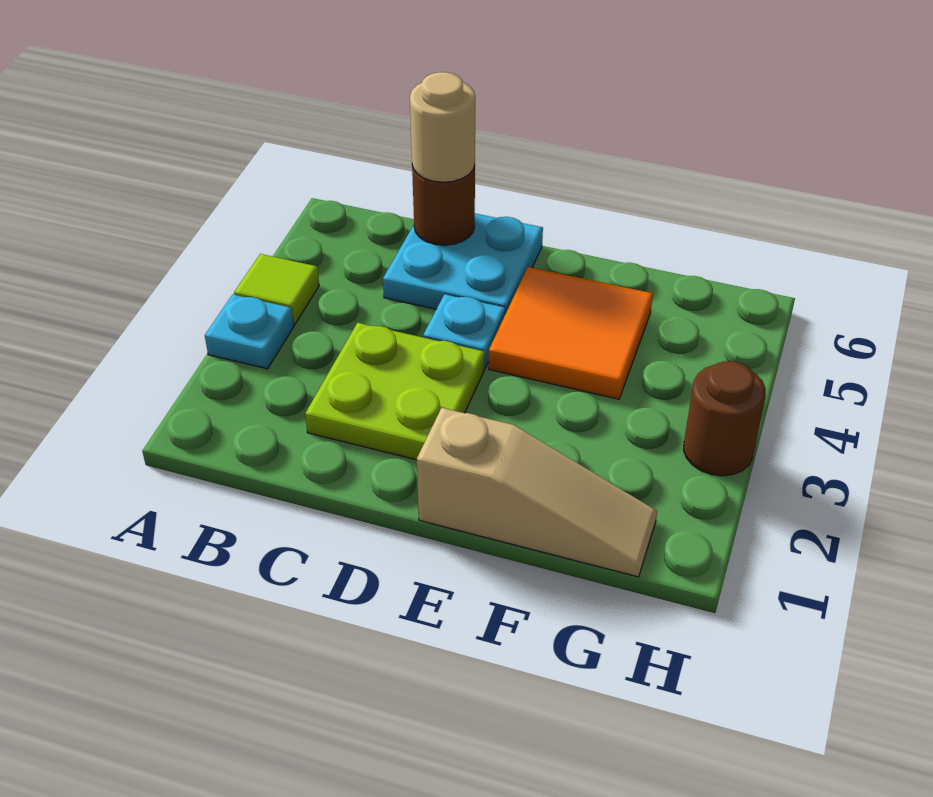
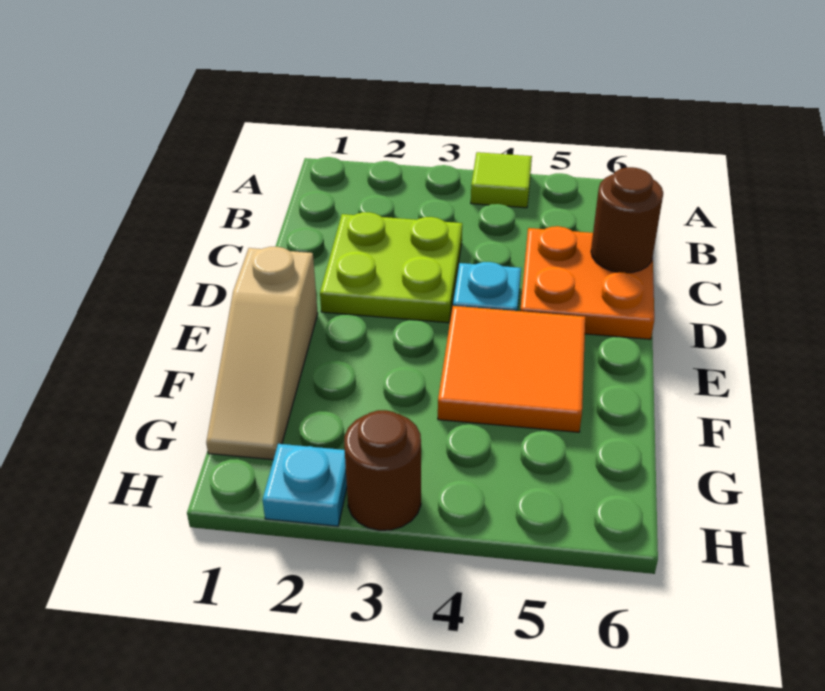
cyan plate A3 level 1 -> cyan plate H2 level 1
cyan plate C5:D6 level 1 -> orange plate C5:D6 level 1
tan round brick C6 level 3 -> none

